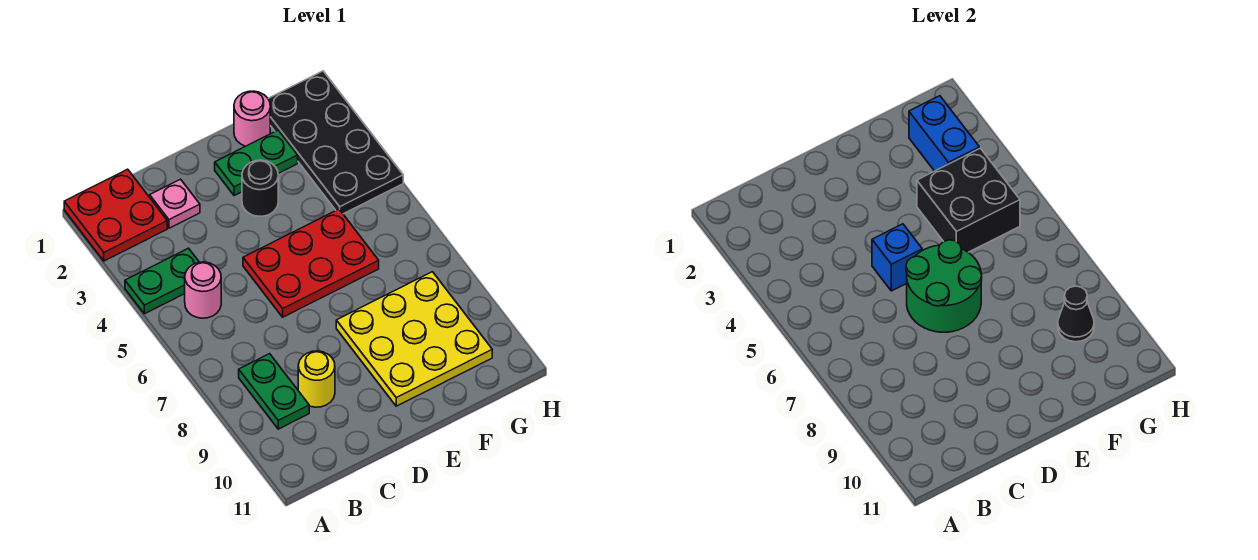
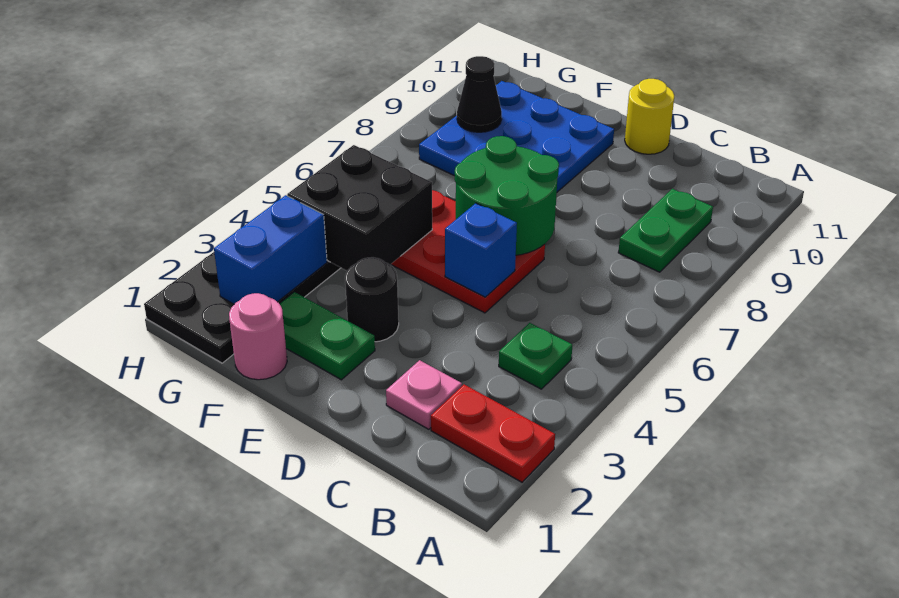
red plate A1:B2 level 1 -> red plate A2:B2 level 1
green plate A4:B4 level 1 -> green plate B4 level 1
pink round brick B5 level 1 -> none
yellow round brick C9 level 1 -> yellow round brick D11 level 1
yellow plate E8:G10 level 1 -> blue plate E8:G10 level 1

